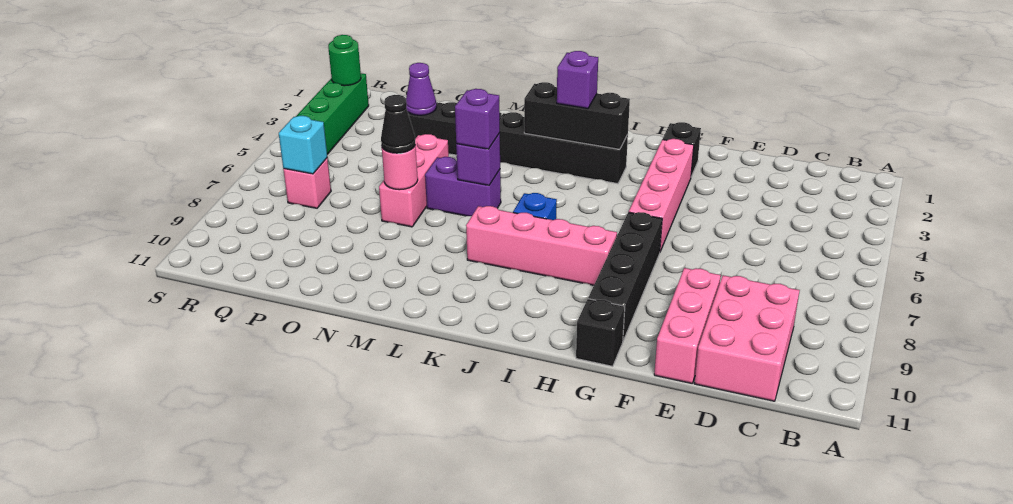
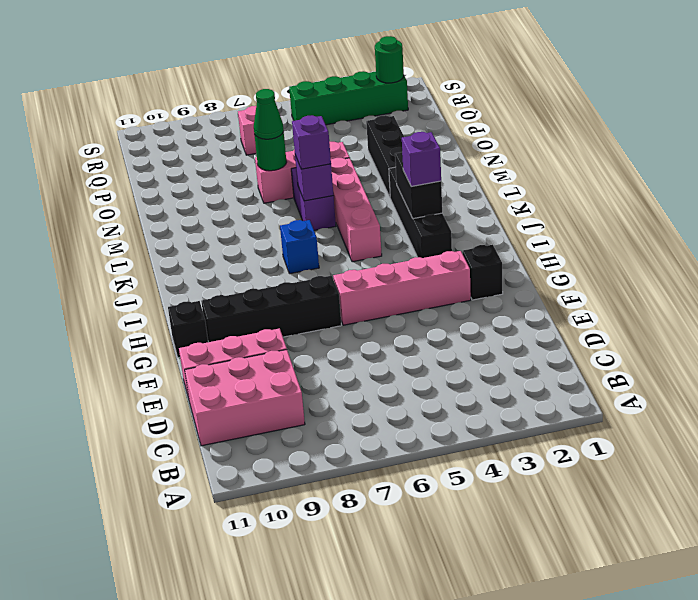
pink brick H8:K8 level 1 -> pink brick J5:M5 level 1
black brick I3:K3 level 2 -> black brick J3:K3 level 2
pink round brick N7 level 2 -> green round brick N7 level 2
black cone N7 level 3 -> green cone N7 level 3
purple cone O3 level 2 -> none
cyan brick Q7 level 2 -> none

